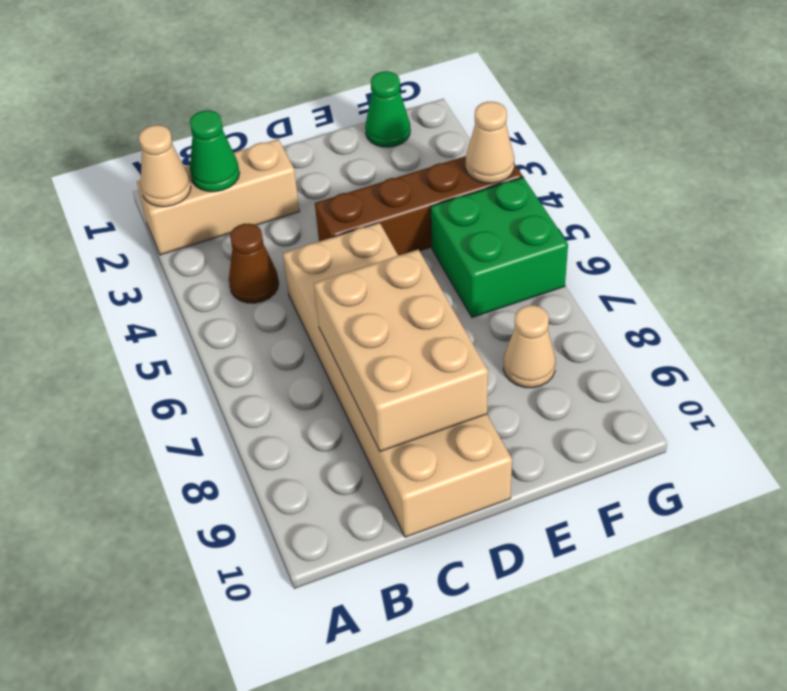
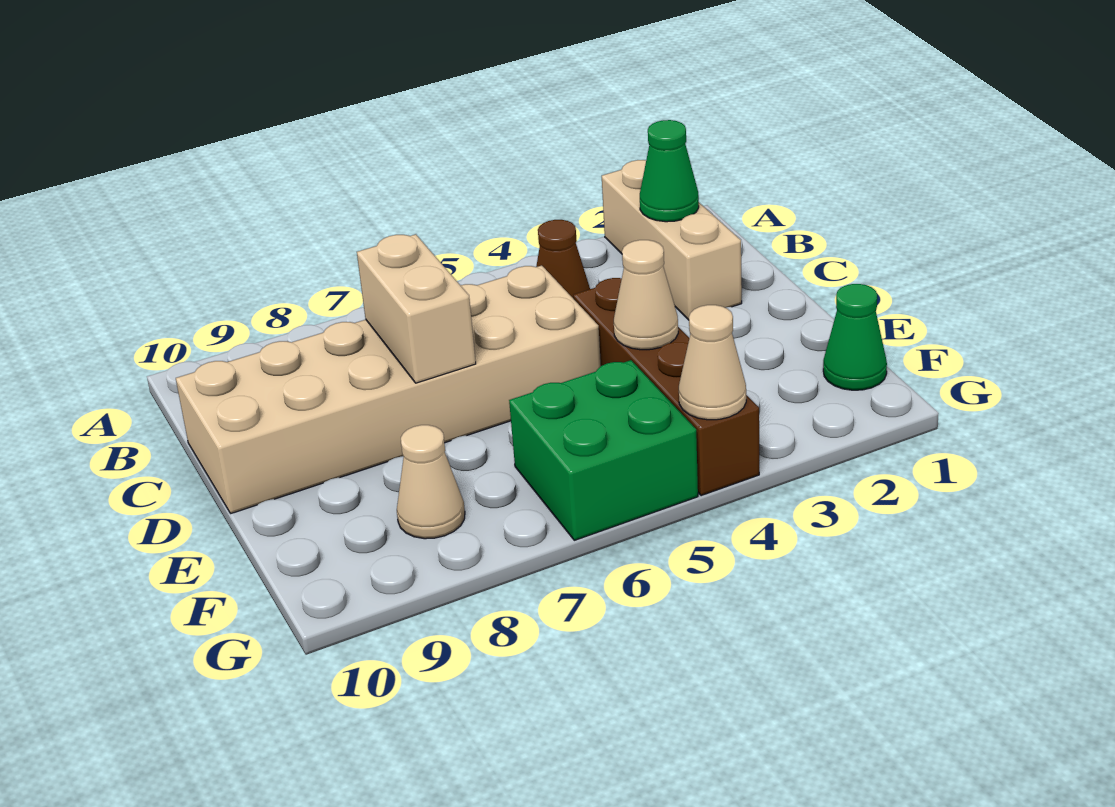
tan cone A2 level 2 -> tan cone E4 level 2
tan brick C7:D9 level 2 -> tan brick C7:D7 level 2

